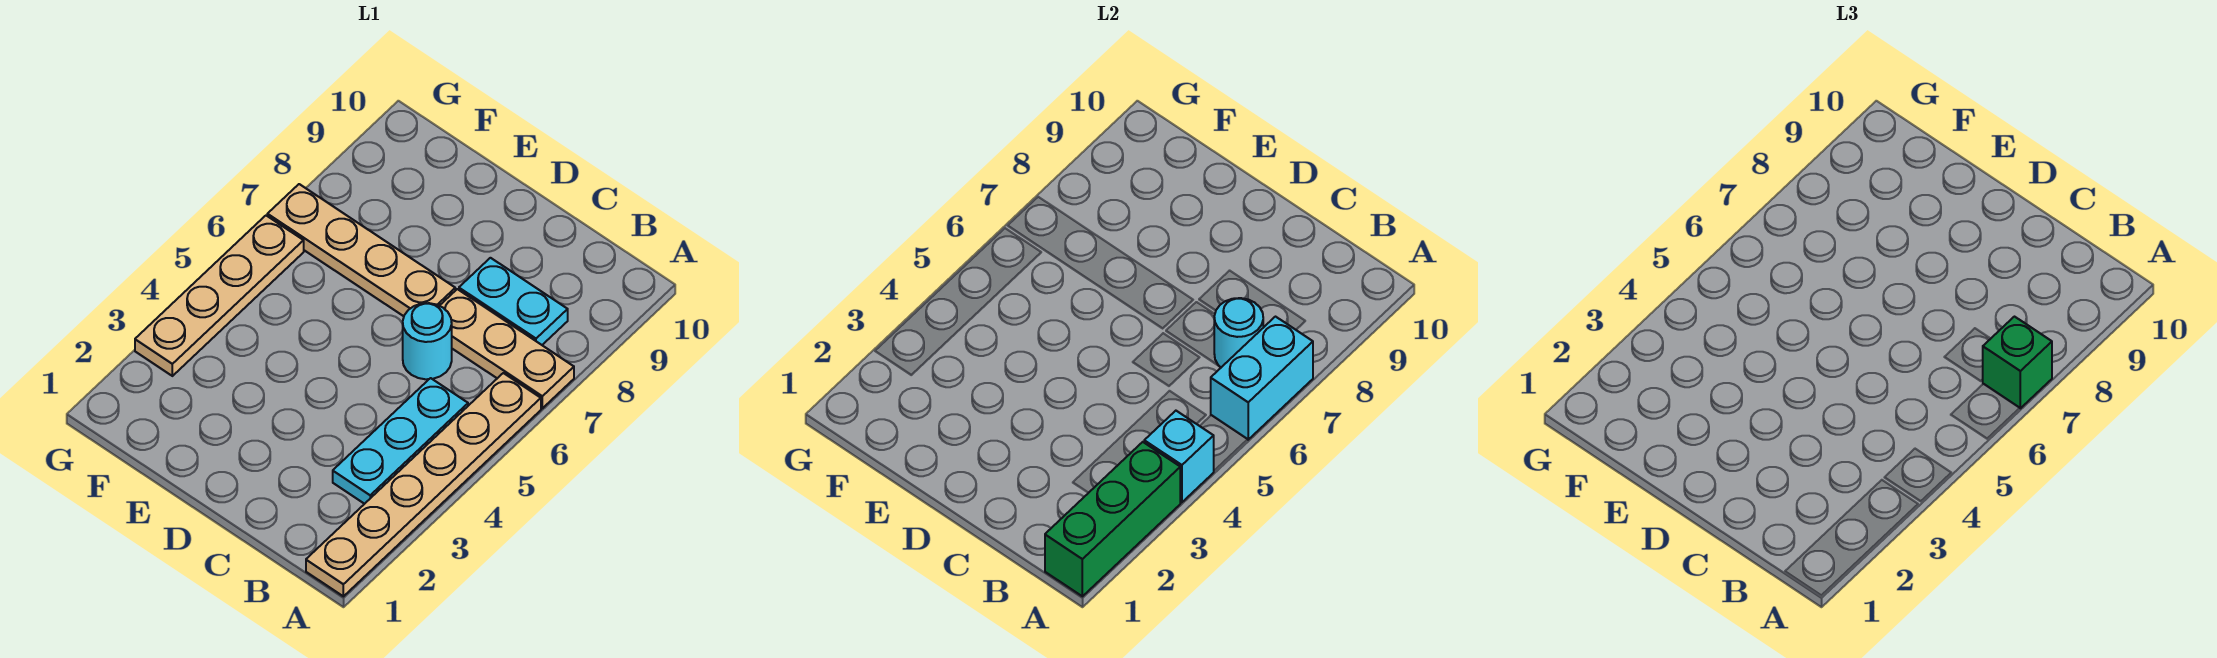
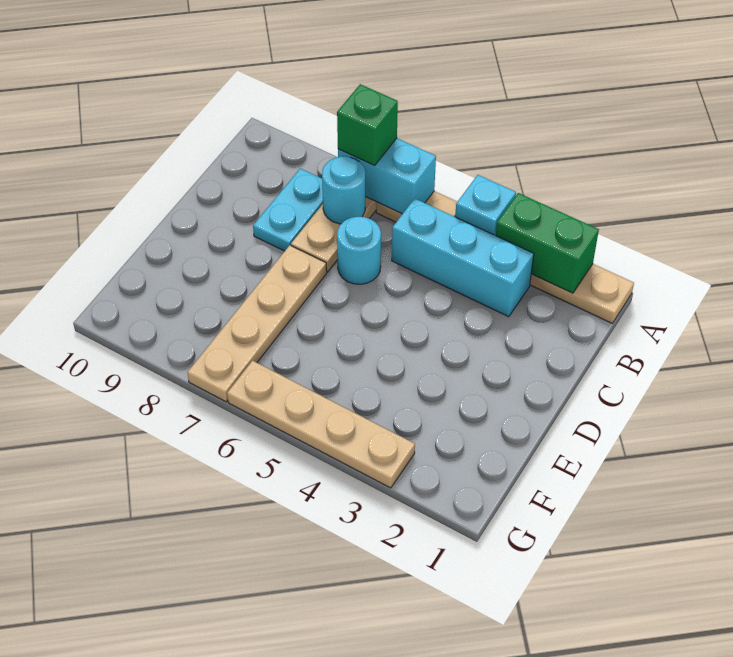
green brick A1:A3 level 2 -> green brick A2:A3 level 2
cyan plate B3:B5 level 1 -> cyan brick B3:B5 level 1

